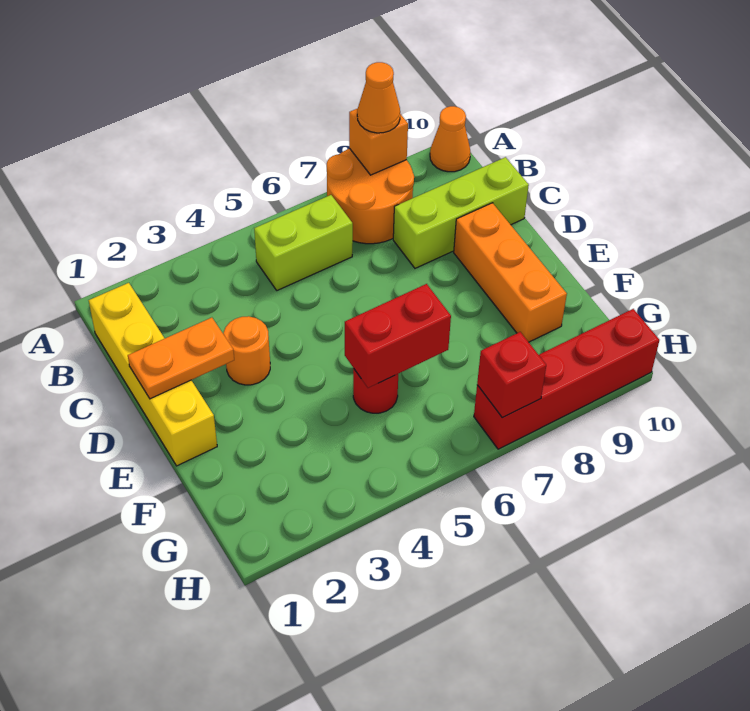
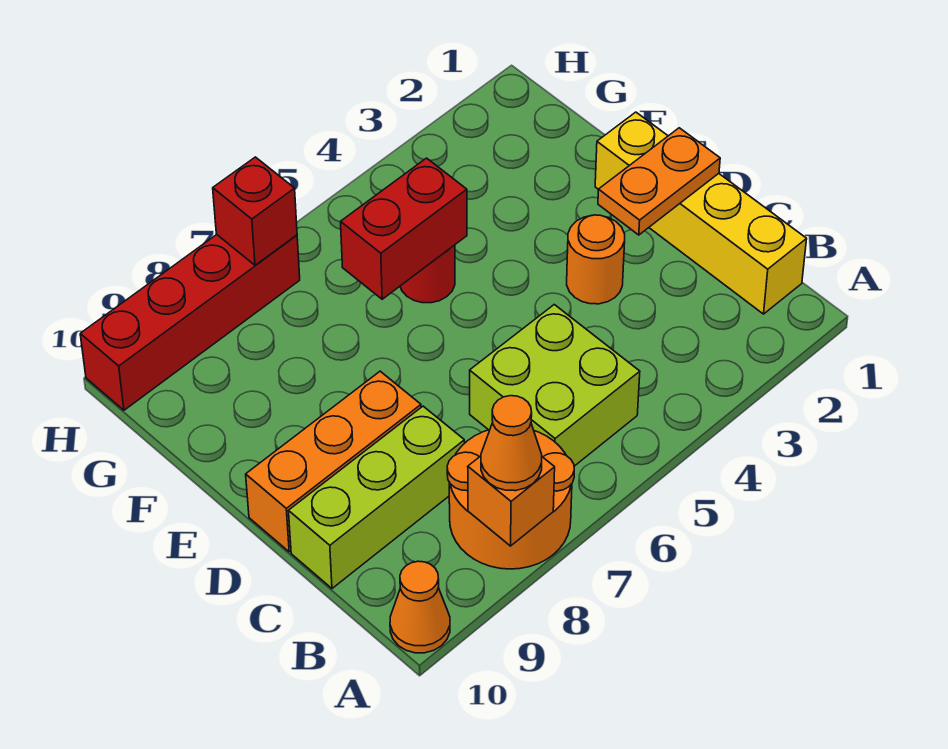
lime brick B5:B6 level 1 -> lime brick B5:C6 level 1
orange brick D9:F9 level 1 -> orange brick D8:D10 level 1

